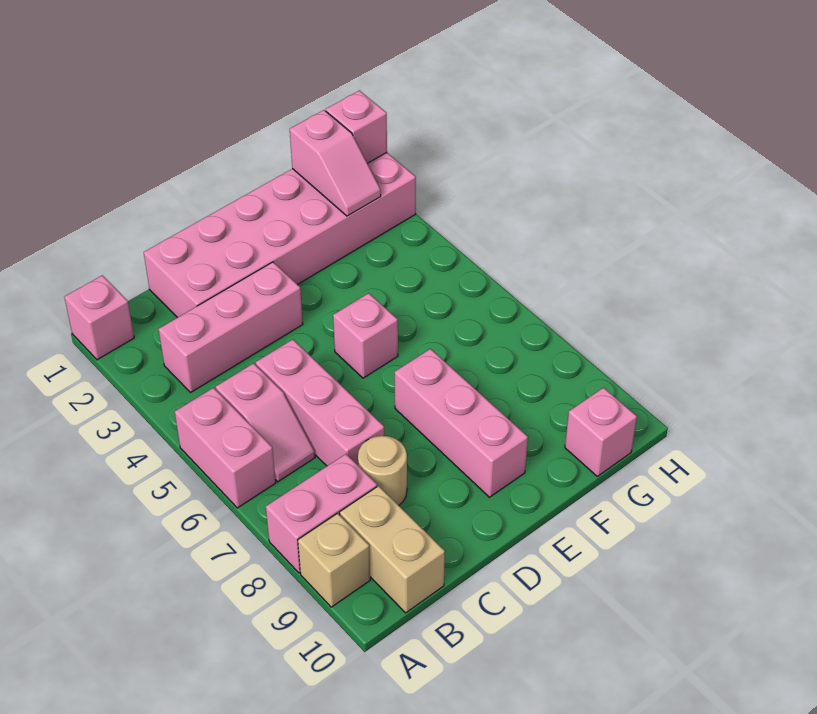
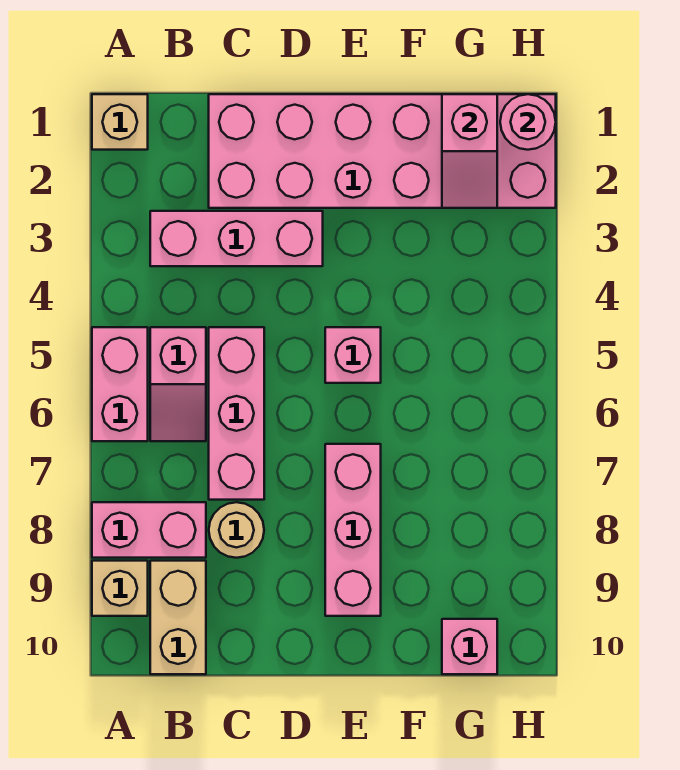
pink brick A1 level 1 -> tan brick A1 level 1
pink brick H1 level 2 -> pink round brick H1 level 2

